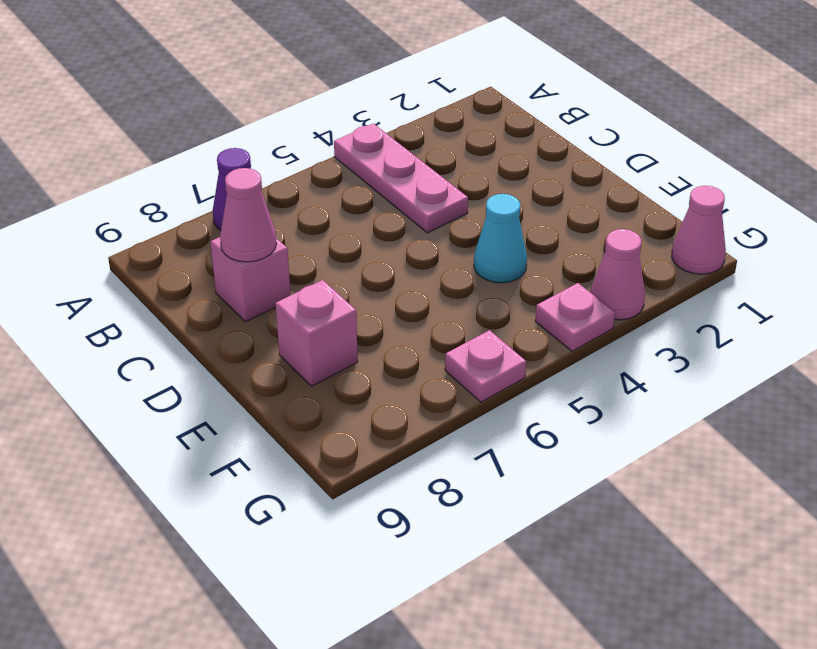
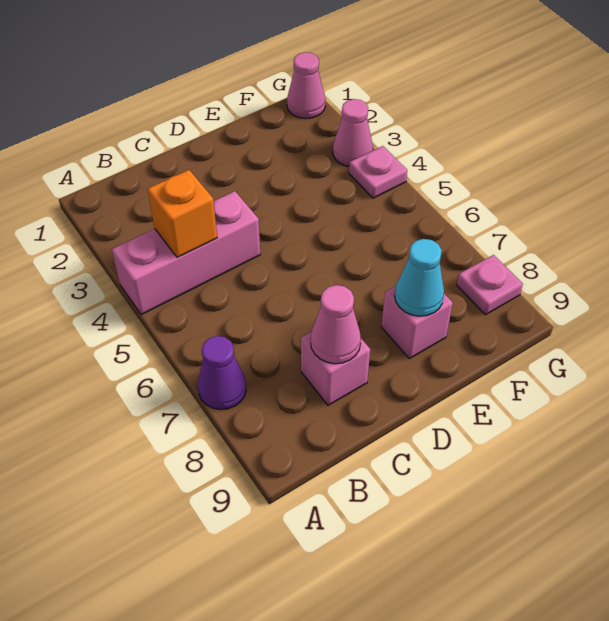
pink plate A4:C4 level 1 -> pink brick A4:C4 level 1
none -> orange brick B4 level 2
cyan cone E4 level 1 -> cyan cone E8 level 2
pink plate G6 level 1 -> pink plate G8 level 1

